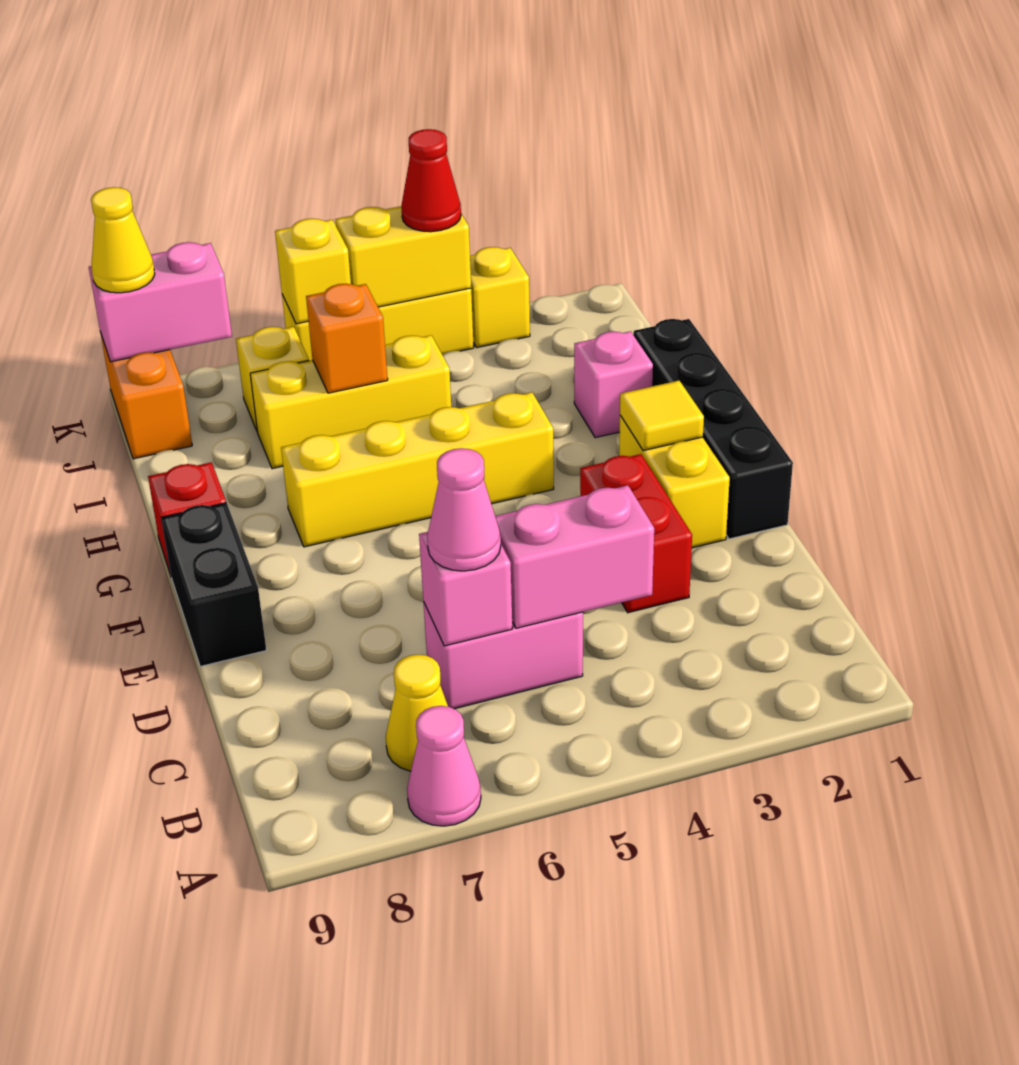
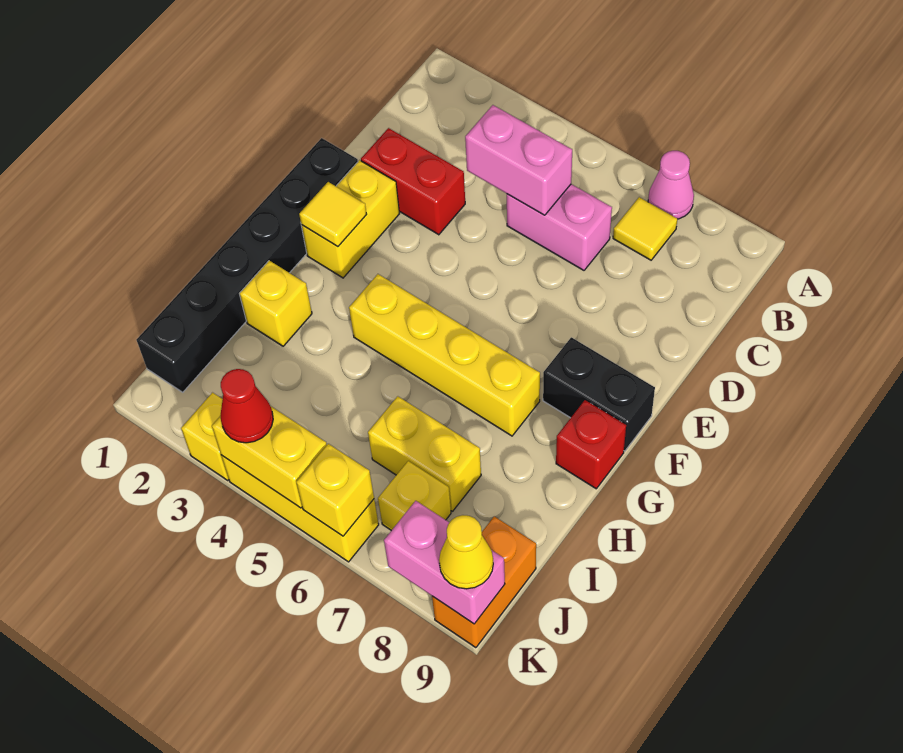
yellow cone B7 level 1 -> yellow tile B7 level 1
pink brick C6 level 2 -> none
pink cone C6 level 3 -> none
red brick D3:E3 level 1 -> red brick D2:D3 level 1
black brick E1:H1 level 1 -> black brick E1:J1 level 1
black brick E9:F9 level 1 -> black brick F8:F9 level 1
pink brick H2 level 1 -> yellow brick H2 level 1
yellow brick I5:I7 level 1 -> yellow brick I6:I7 level 1
orange brick I6 level 2 -> none

